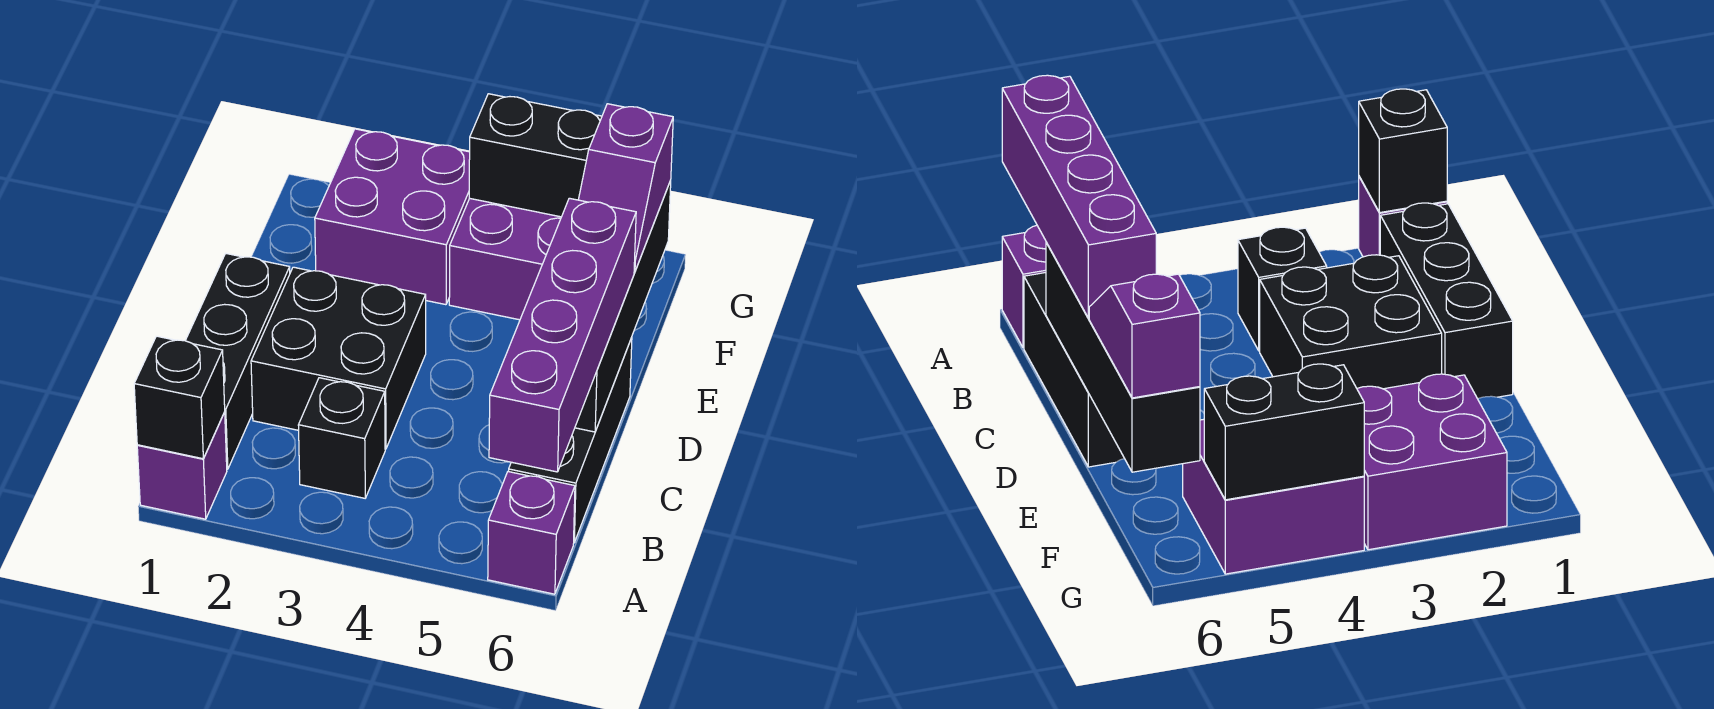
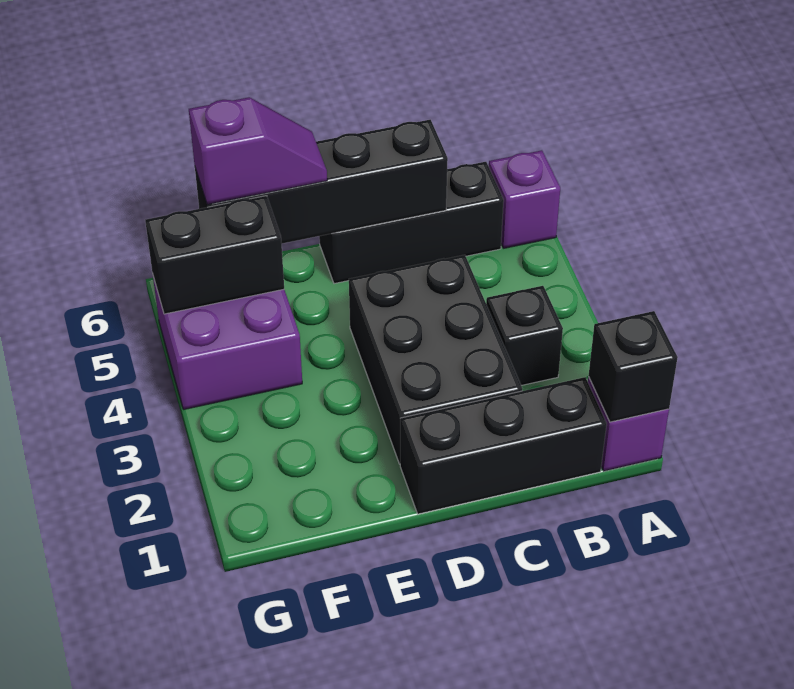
purple brick A6:D6 level 3 -> none
black brick C2:D3 level 1 -> black brick C2:D4 level 1
purple brick F2:G3 level 1 -> none
black brick G4:G5 level 2 -> black brick F5:G5 level 2

